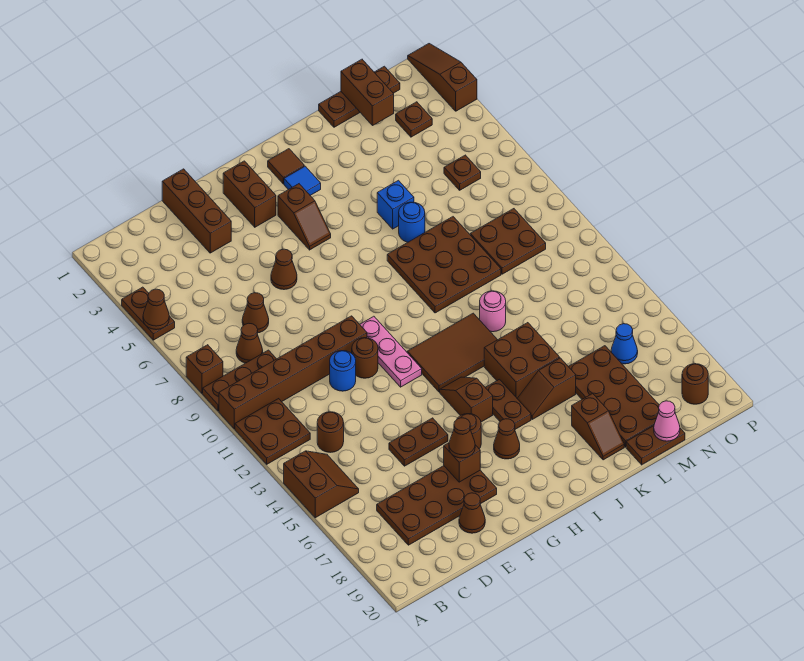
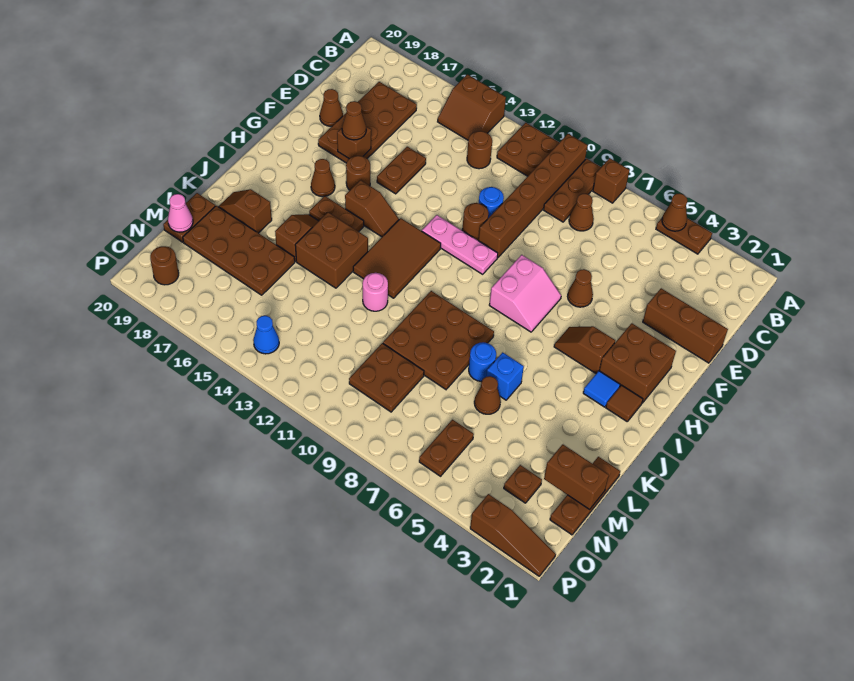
brown cone D7 level 1 -> brown cone L6 level 1
brown brick G2:G3 level 1 -> brown brick G2:H3 level 1
none -> pink slope G7:H8 level 1 top 8
brown plate N6 level 1 -> brown plate N6:O6 level 1
blue cone N16 level 1 -> blue cone O14 level 1

